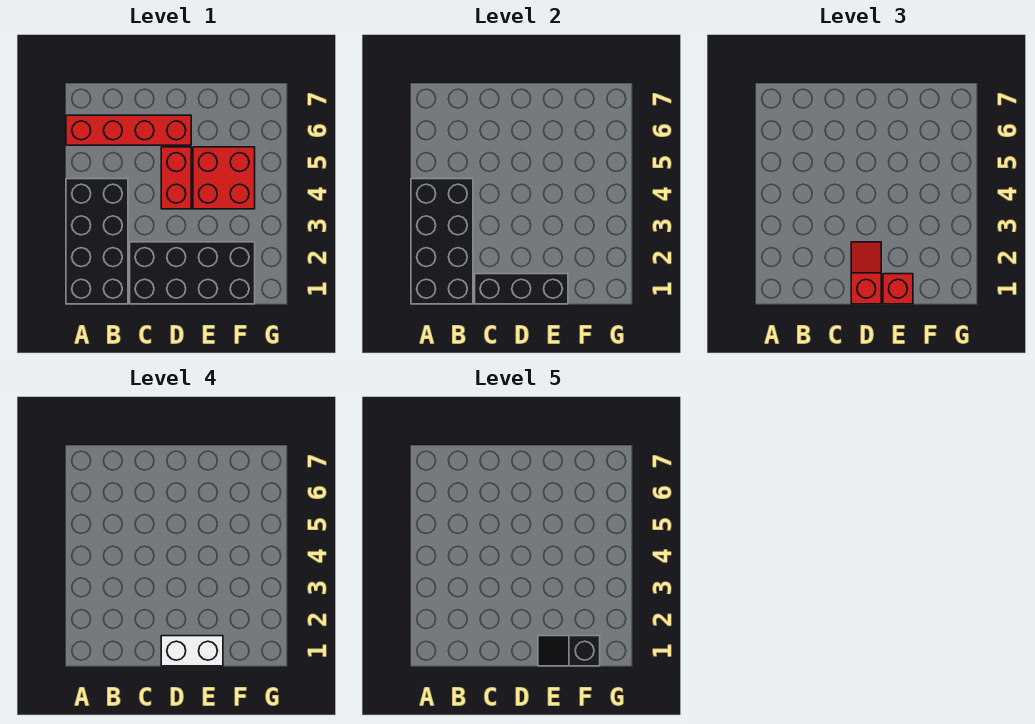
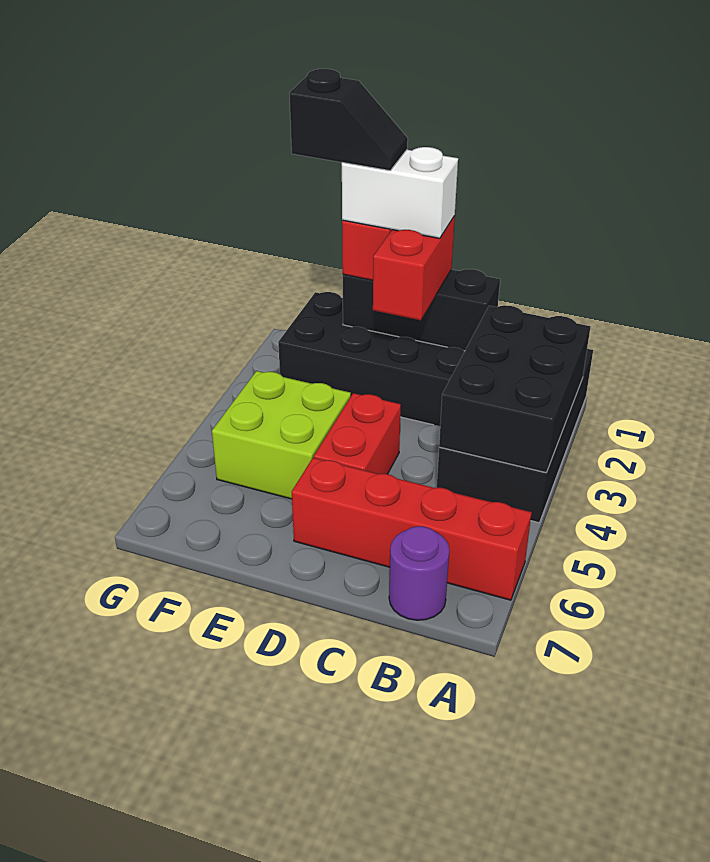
black brick A1:B4 level 2 -> black brick A2:B4 level 2
none -> purple round brick B7 level 1
red slope D1:D2 level 3 top 1 -> red brick D1:D2 level 3
red brick E4:F5 level 1 -> lime brick E4:F5 level 1

